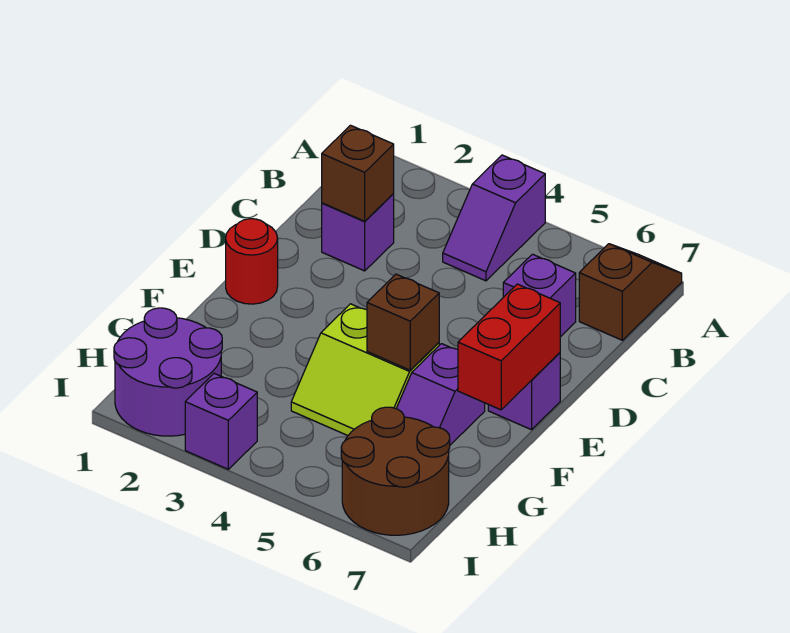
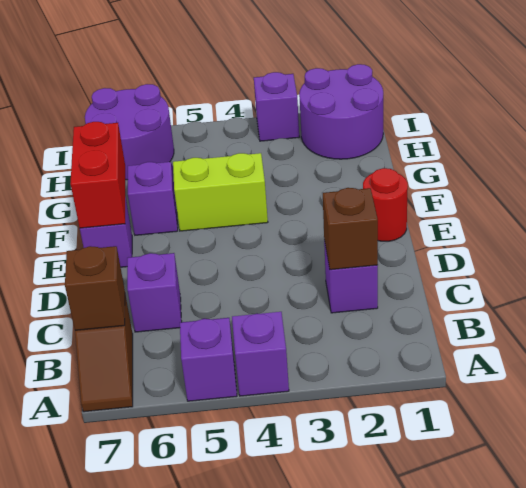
none -> purple brick A5 level 1
brown brick F5 level 2 -> brown brick B7 level 2
brown round brick H6:I7 level 1 -> purple round brick H6:I7 level 1

